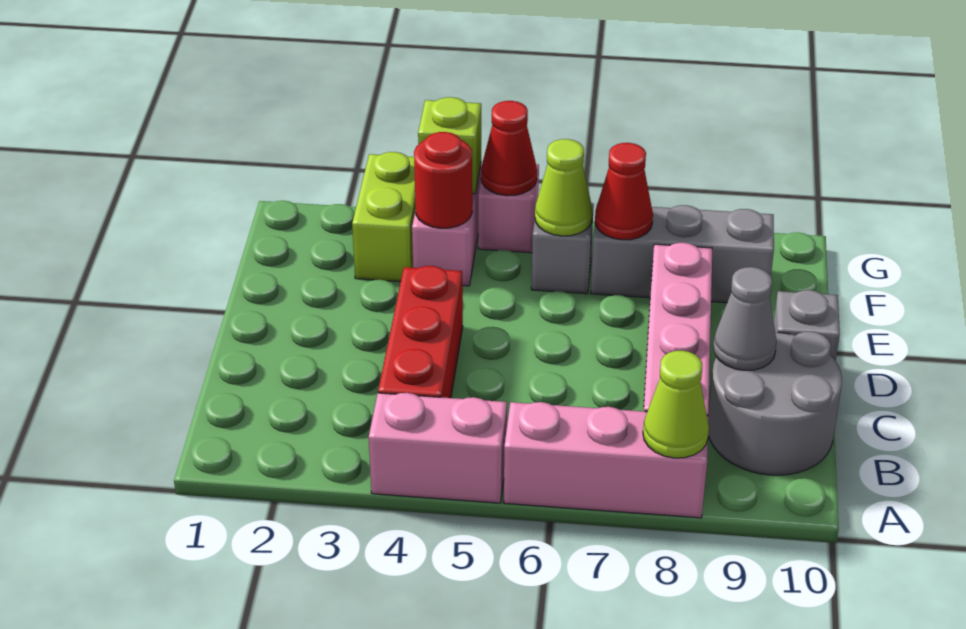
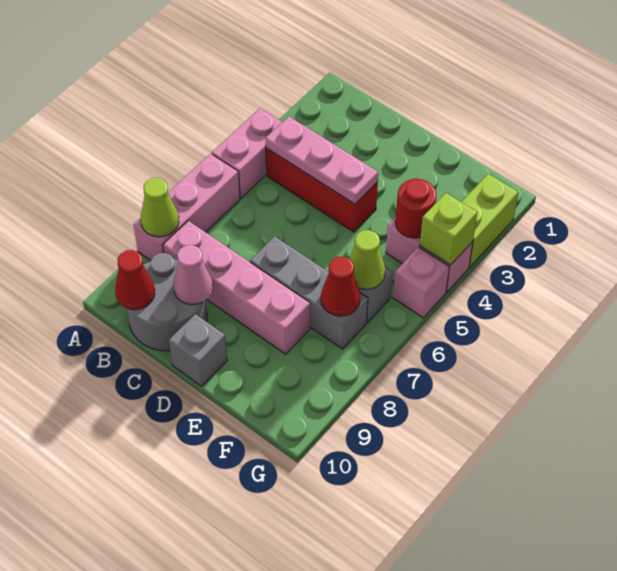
none -> pink plate B4:D4 level 2
grey cone C9 level 2 -> pink cone C9 level 2
lime brick F3:G3 level 1 -> lime brick G2:G3 level 1
grey brick F7:F9 level 1 -> grey brick D7:F7 level 1
red cone G5 level 2 -> red cone B10 level 2

